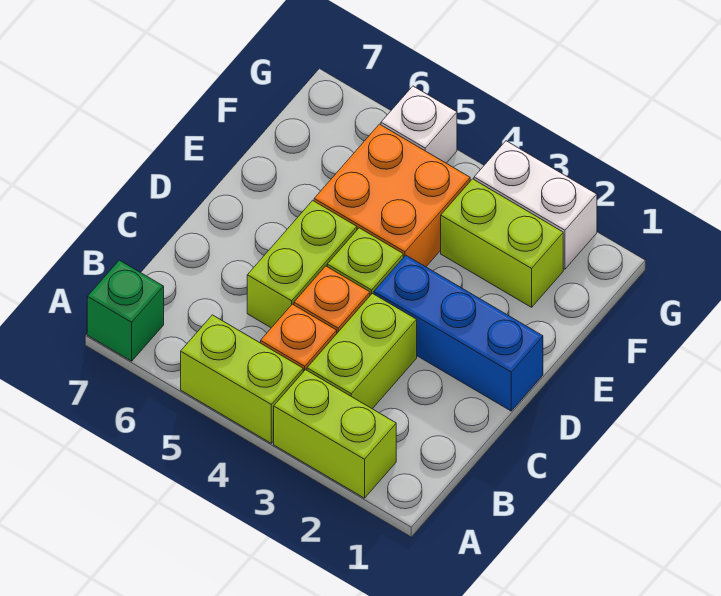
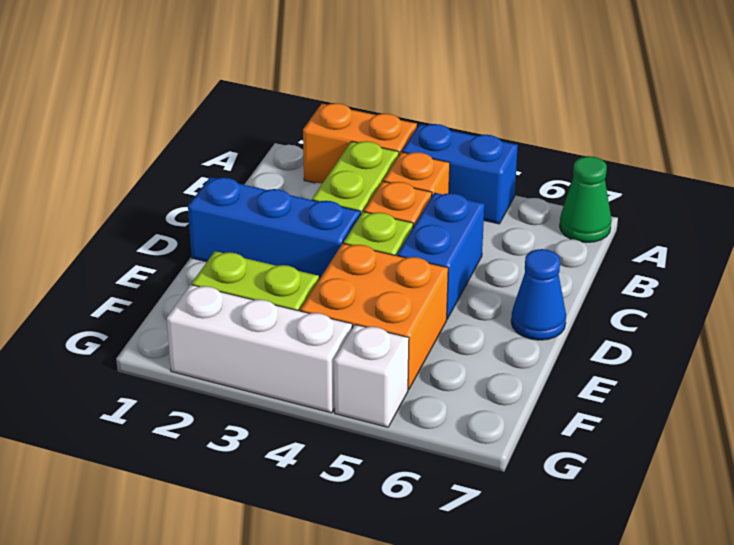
lime brick A2:A3 level 1 -> orange brick A2:A3 level 1
lime brick A4:A5 level 1 -> blue brick A4:A5 level 1
green brick A7 level 1 -> green cone A7 level 1
lime brick C5:D5 level 1 -> blue brick C5:D5 level 1
none -> blue cone D7 level 1
white brick G2:G3 level 1 -> white brick G2:G4 level 1

